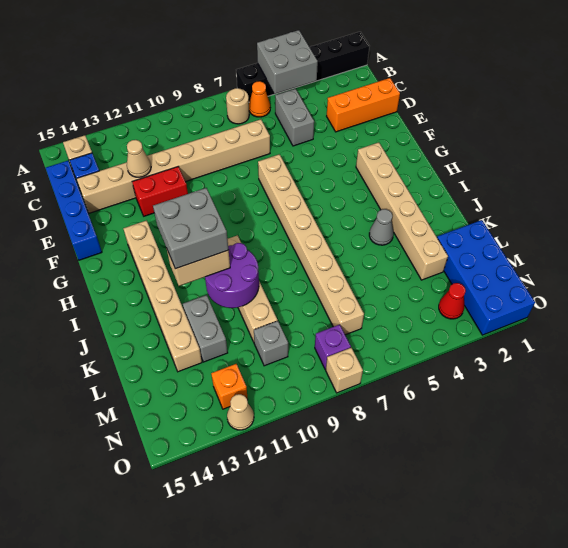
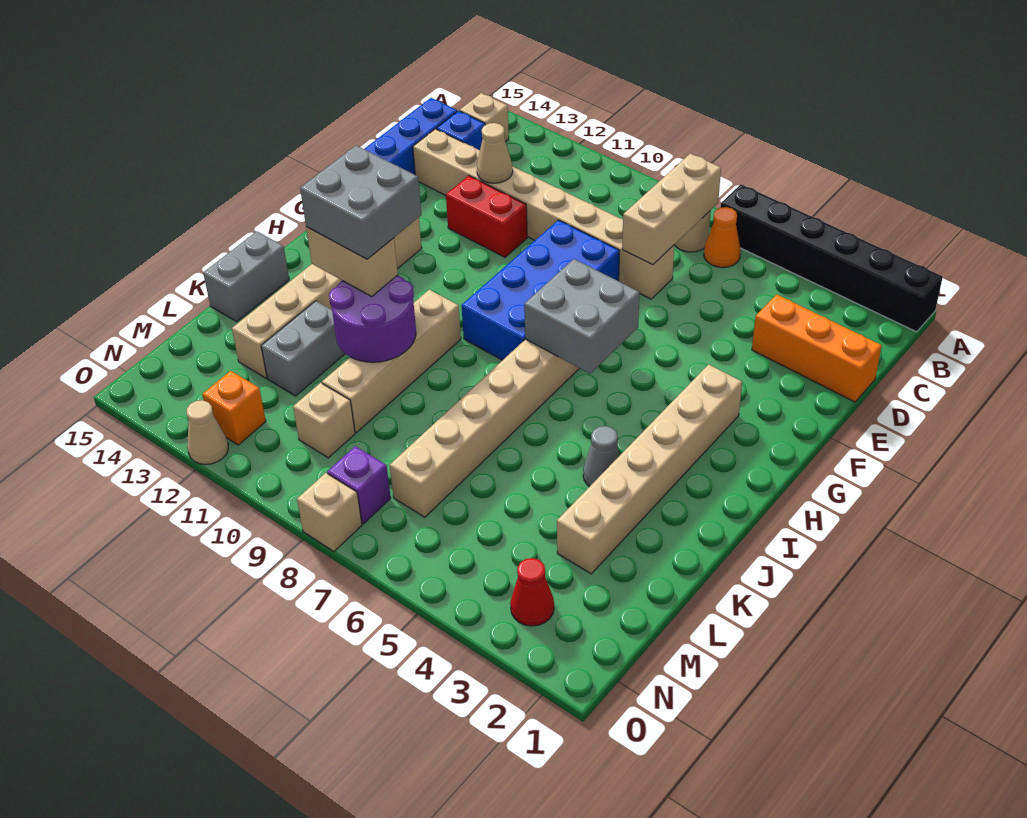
grey brick A4:B5 level 2 -> grey brick G6:H7 level 2
none -> tan brick B7:D7 level 2
grey brick C5:D5 level 1 -> grey brick J15:K15 level 1
blue brick L1:O2 level 1 -> blue brick E8:H9 level 1
grey brick M10 level 1 -> tan brick M10 level 1

